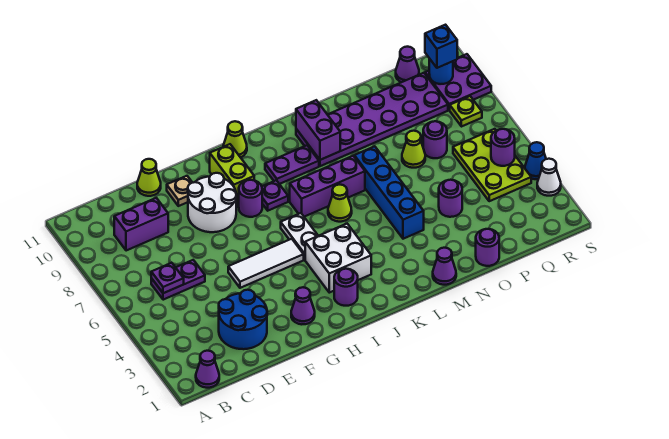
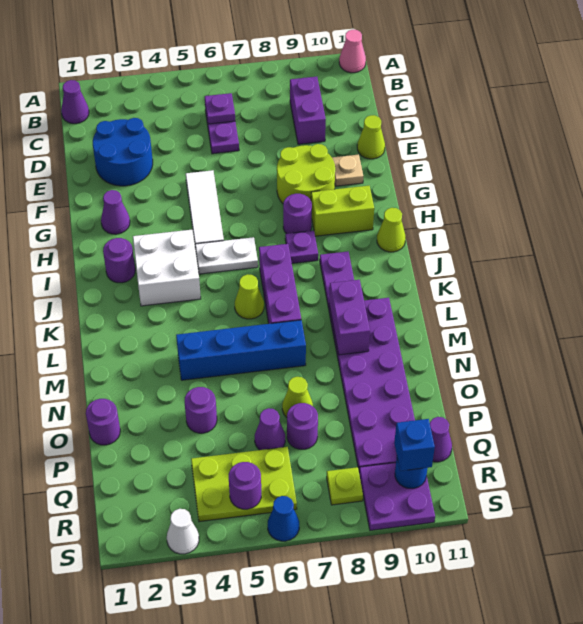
none -> pink cone A11 level 1
white round brick F8:G9 level 1 -> lime round brick F8:G9 level 1
purple brick L9:L10 level 2 -> purple brick L9:M9 level 2
purple cone M1 level 1 -> purple cone P6 level 1
blue cone S4 level 1 -> blue cone S6 level 1

